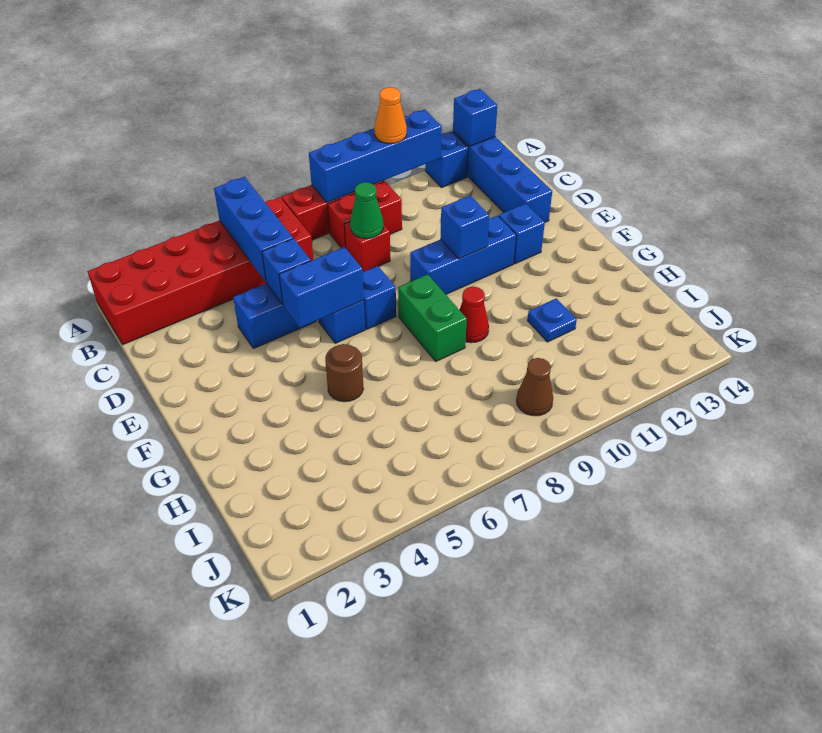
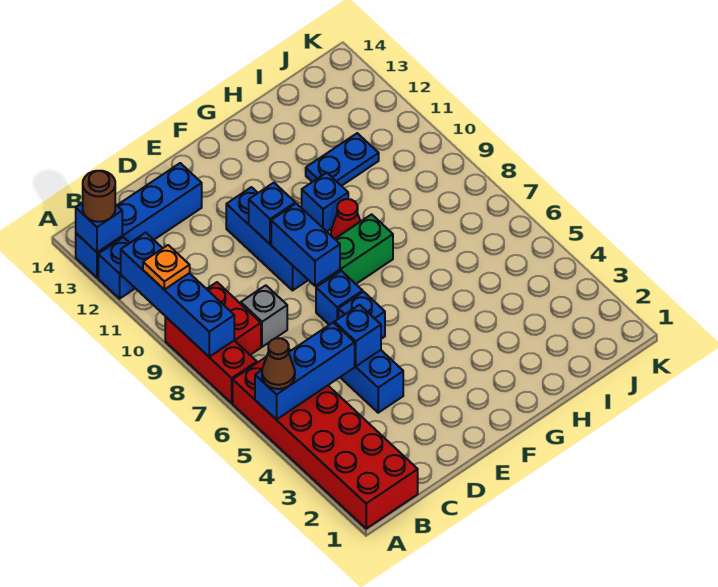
orange cone A10 level 3 -> orange plate A10 level 3
red brick C8 level 1 -> grey brick C8 level 1
green cone C8 level 2 -> none
blue brick E5:E6 level 2 -> blue brick E8:E9 level 2
blue brick E12 level 1 -> blue brick G10 level 1
brown round brick G5 level 1 -> brown round brick A13 level 3
blue plate H11 level 1 -> blue plate H11:I11 level 1
brown cone J9 level 1 -> brown cone A5 level 3

